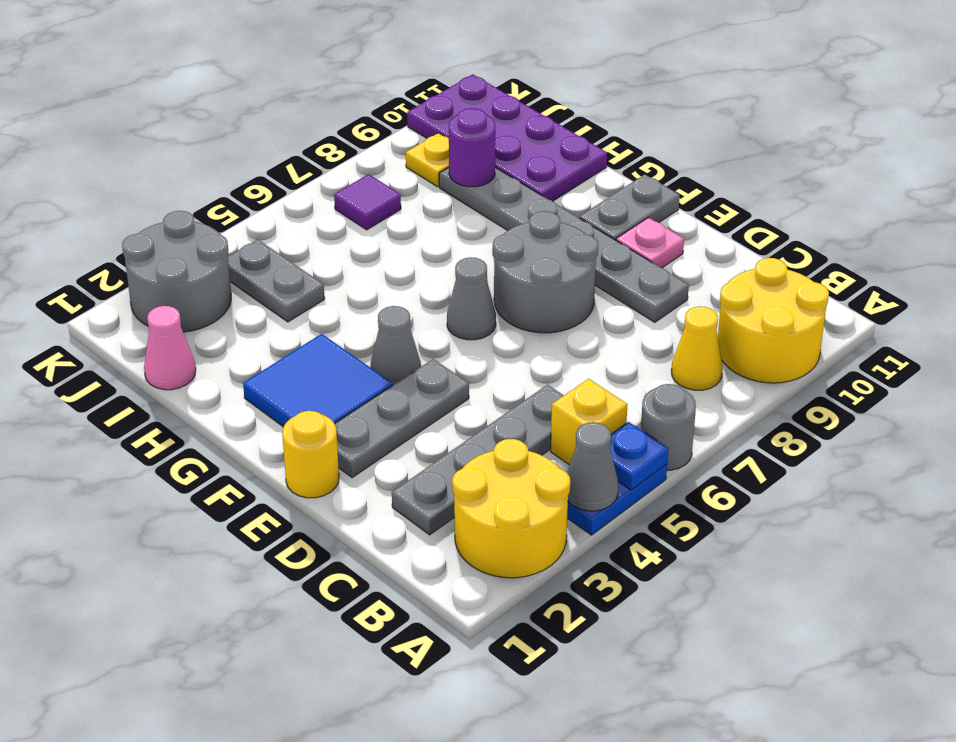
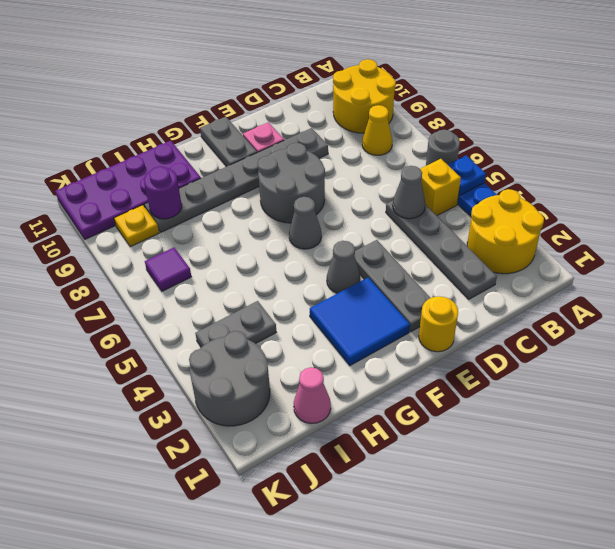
grey cone A4 level 2 -> grey cone C5 level 2

